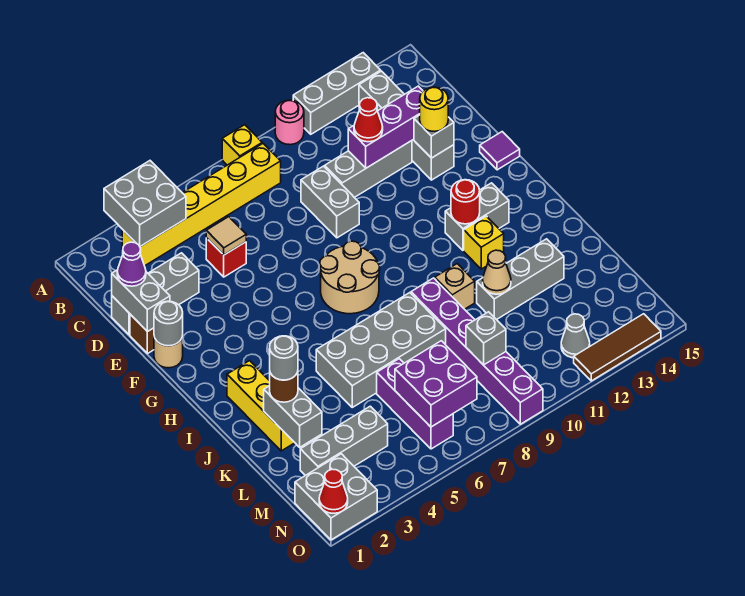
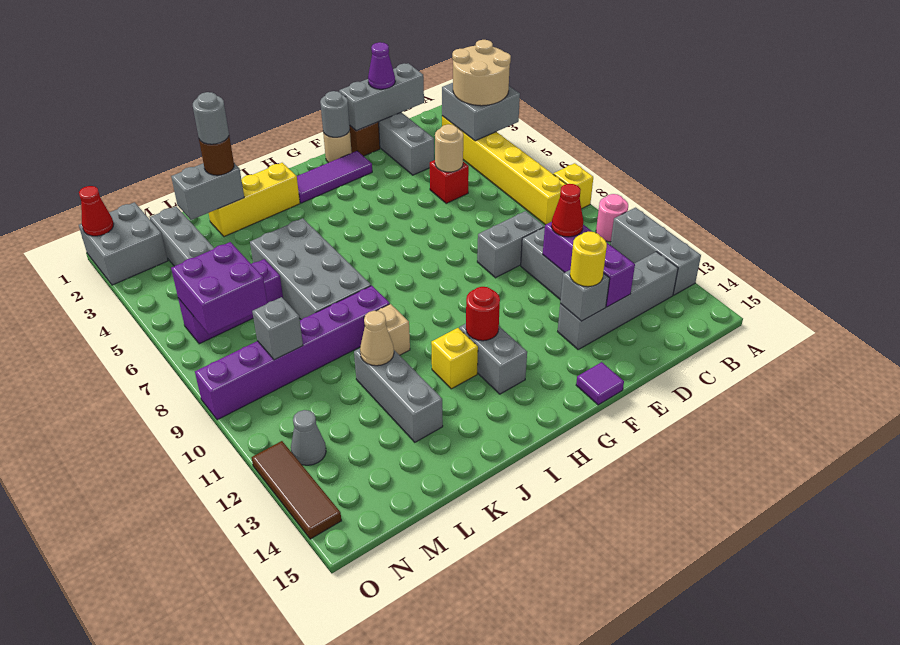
grey brick D1:E1 level 2 -> grey brick C1:E1 level 2
tan tile D5 level 2 -> tan round brick D5 level 2
none -> purple tile F2:H2 level 1
tan round brick G7:H8 level 1 -> tan round brick A3:B4 level 3

